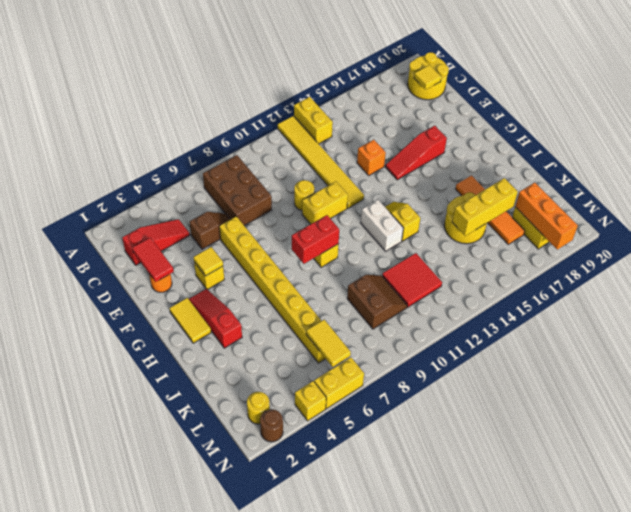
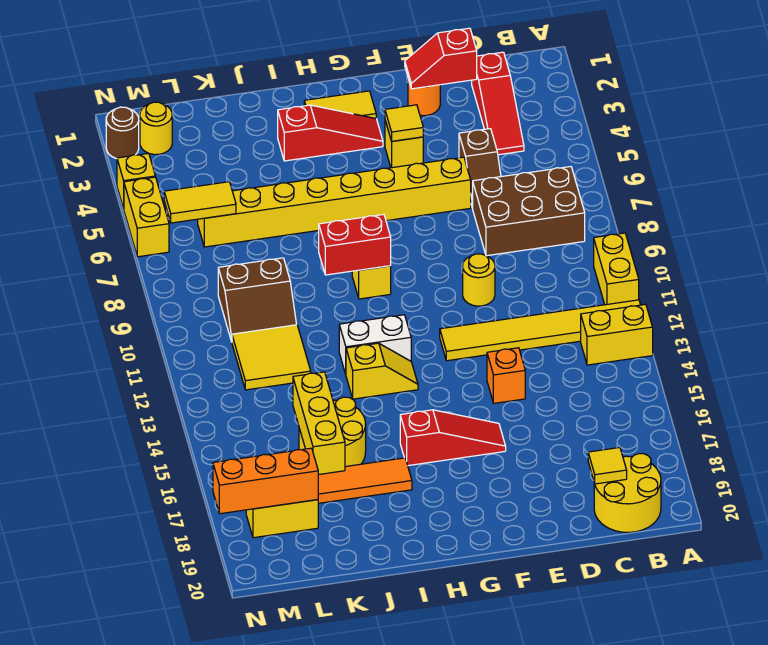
red tile D2:E2 level 2 -> red slope D2:E2 level 2 top D
yellow brick F10:F11 level 1 -> yellow brick A10:A11 level 1
red slope F15:F17 level 1 top 17 -> red slope F16:H16 level 1 top H
red brick H8:H9 level 2 -> red brick H9:I9 level 2
red tile K11:L12 level 1 -> yellow tile K11:L12 level 1

